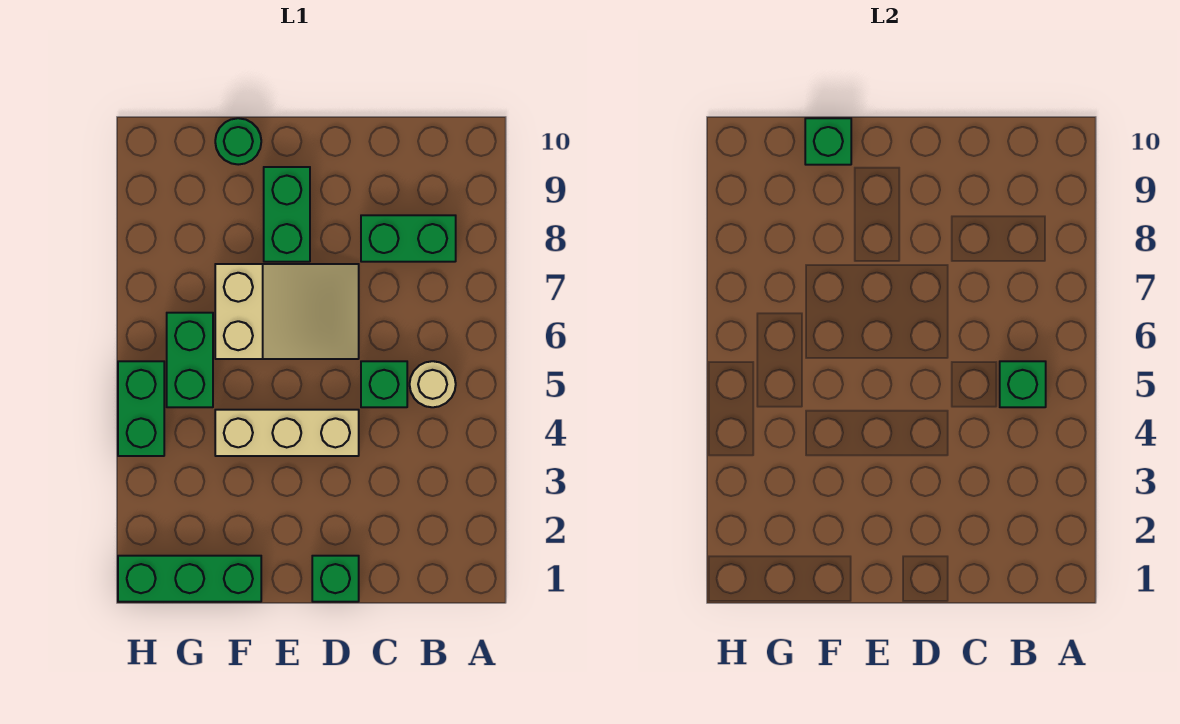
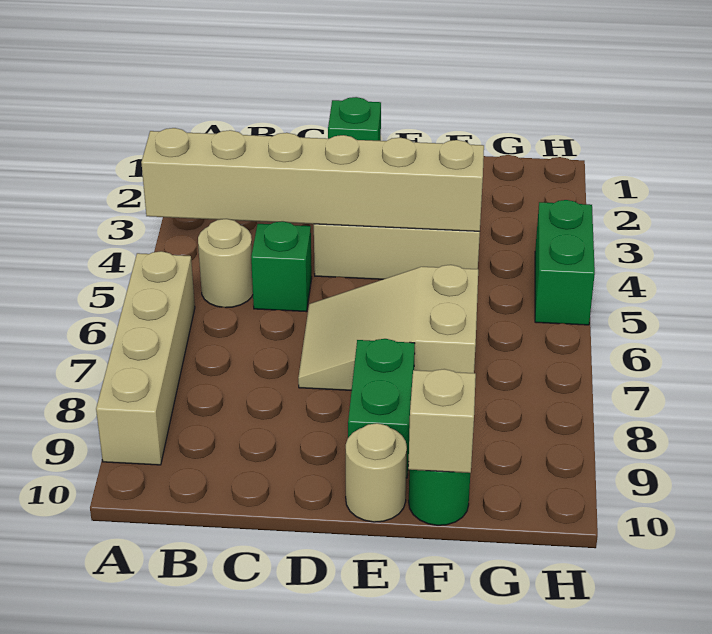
none -> tan brick A4:F4 level 2
none -> tan brick A6:A9 level 1
green brick B5 level 2 -> none
green brick B8:C8 level 1 -> none
none -> tan round brick E10 level 1
green brick F1:H1 level 1 -> none
green brick F10 level 2 -> tan brick F10 level 2
green brick G5:G6 level 1 -> none

